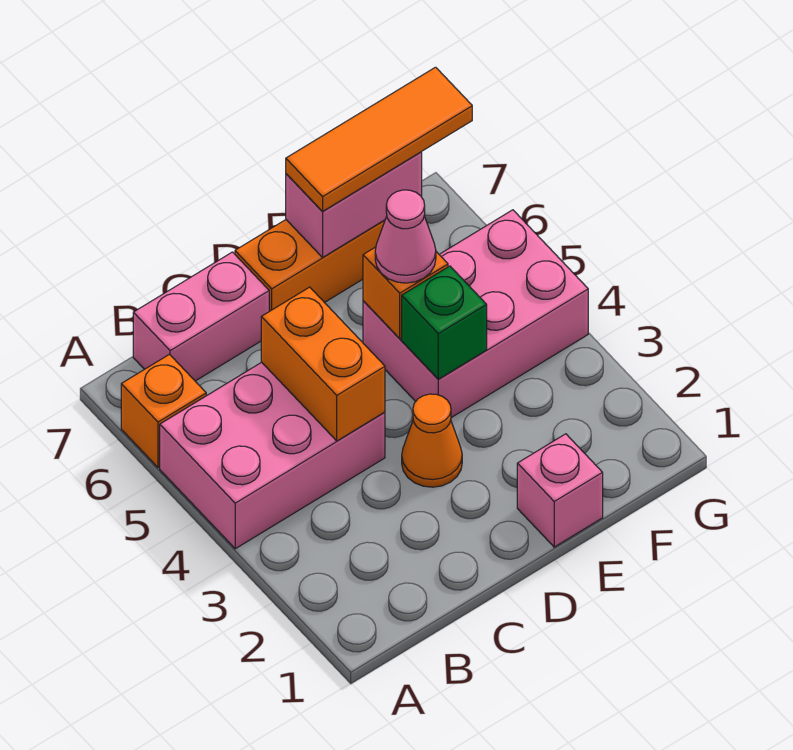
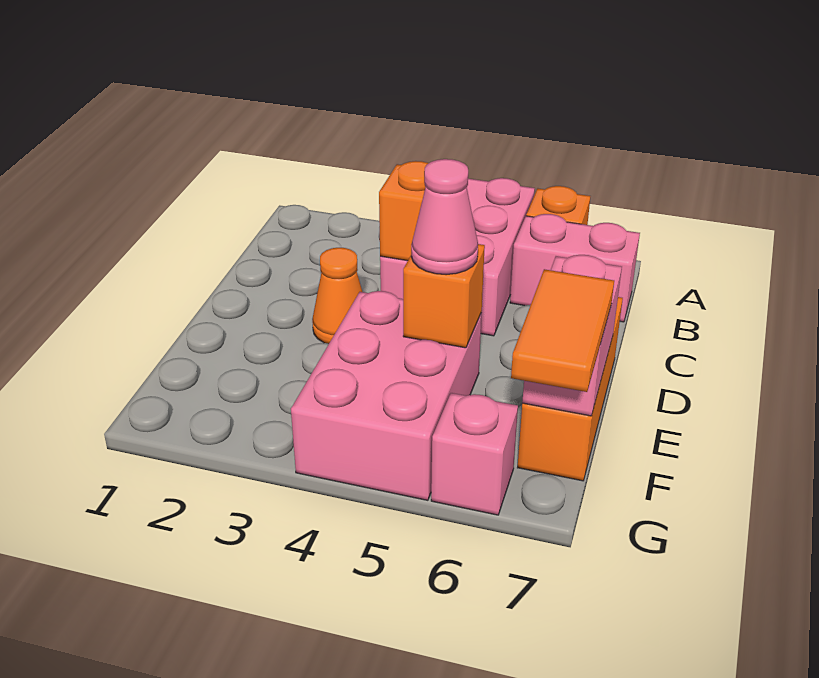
pink brick B7:C7 level 1 -> pink brick B6:B7 level 1
orange brick C4:C5 level 2 -> orange brick C4 level 2
pink brick E1 level 1 -> pink brick G6 level 1
green brick E4 level 2 -> none
orange tile E7:G7 level 3 -> orange tile F7:G7 level 3

